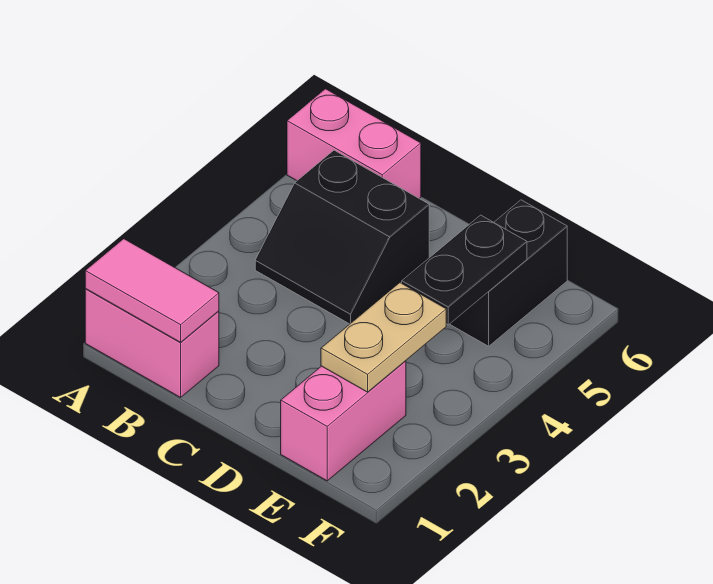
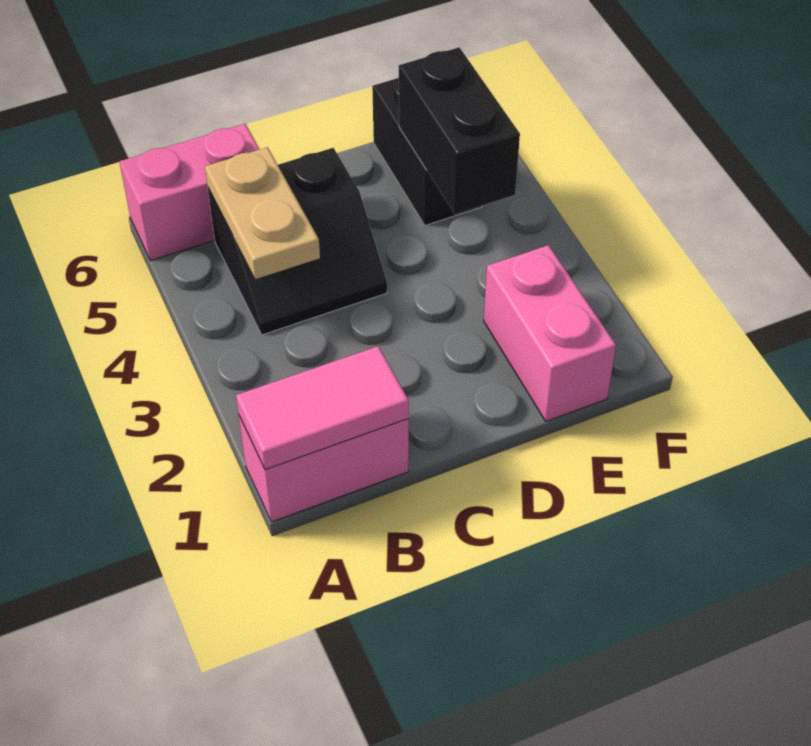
tan plate E2:E3 level 2 -> tan plate B4:B5 level 2
black plate E4:E5 level 2 -> black brick E4:E5 level 2

